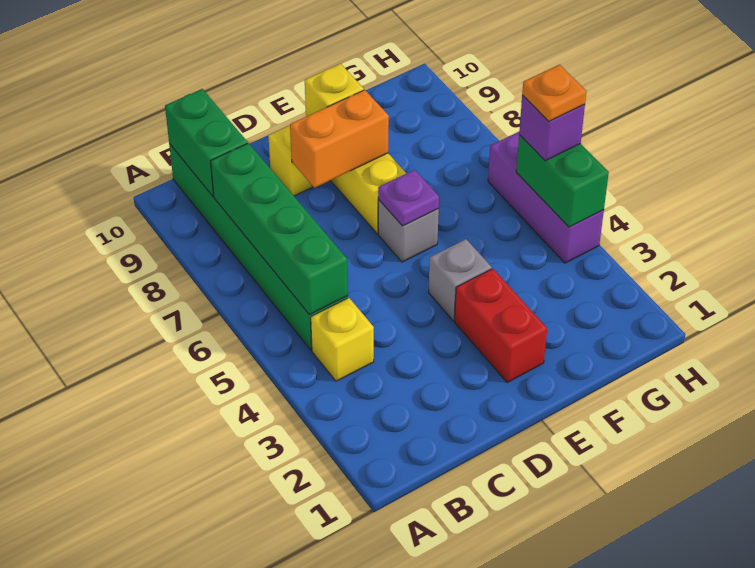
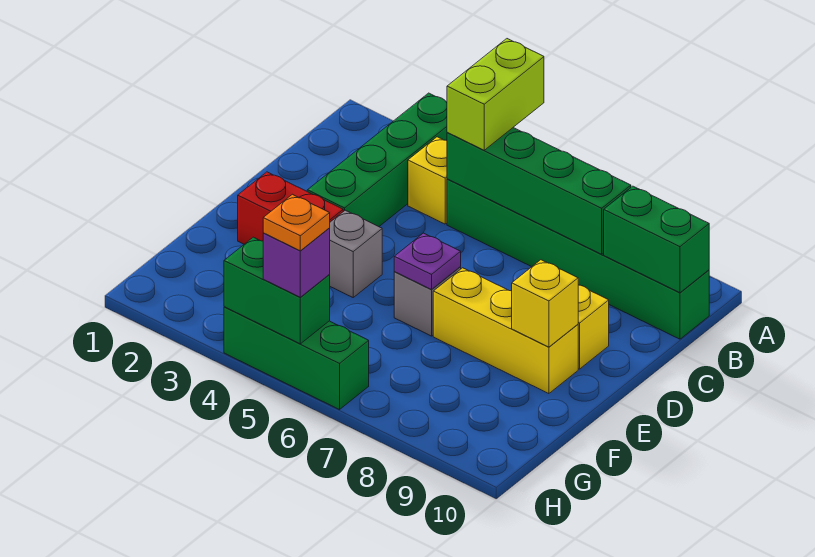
none -> green brick A3:D3 level 1
none -> lime brick A5:B5 level 3
orange brick D8:E8 level 2 -> none
purple brick H4:H6 level 1 -> green brick H4:H6 level 1

